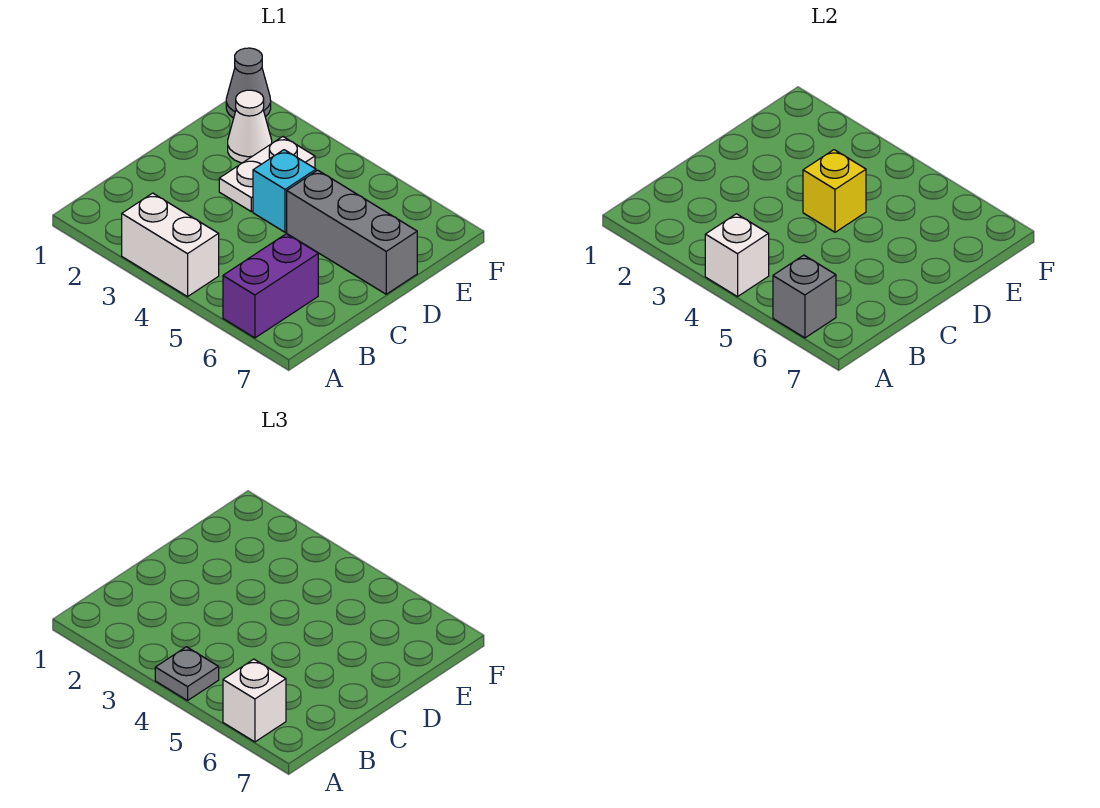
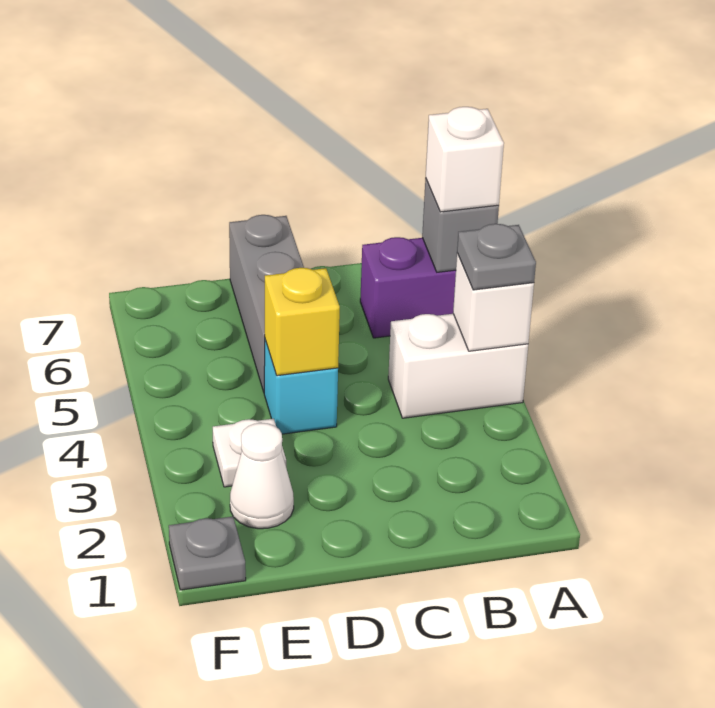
white brick A3:A4 level 1 -> white brick A4:B4 level 1
white plate D3:E3 level 1 -> white plate E3 level 1
grey cone F1 level 1 -> grey plate F1 level 1

